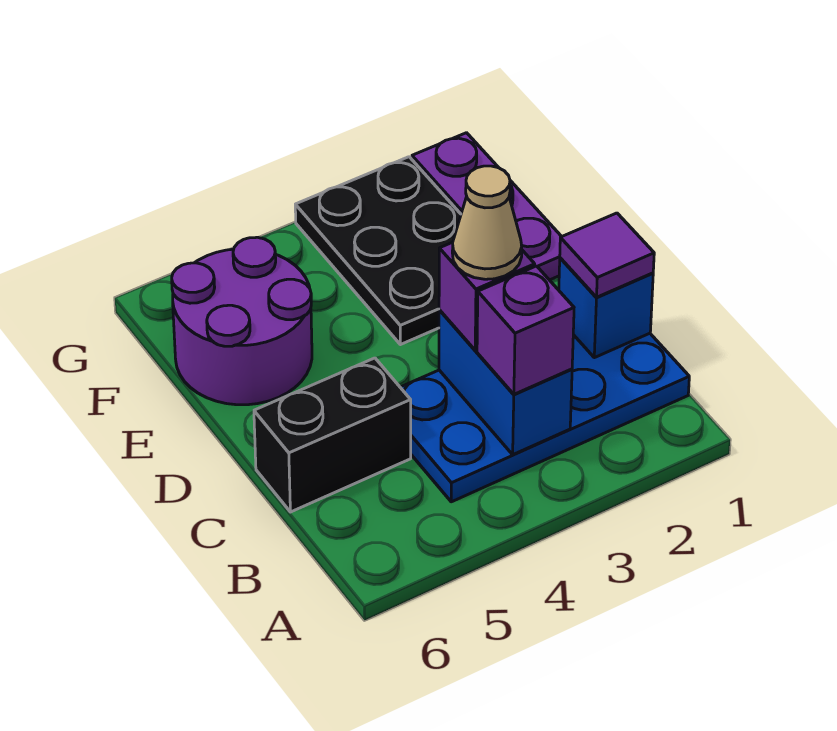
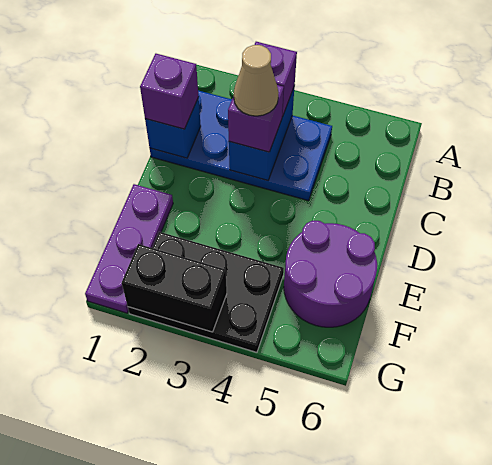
purple tile C1 level 3 -> purple brick C1 level 3
black brick C5:C6 level 1 -> black brick G2:G3 level 2
black plate E2:G3 level 1 -> black plate F2:G4 level 1

